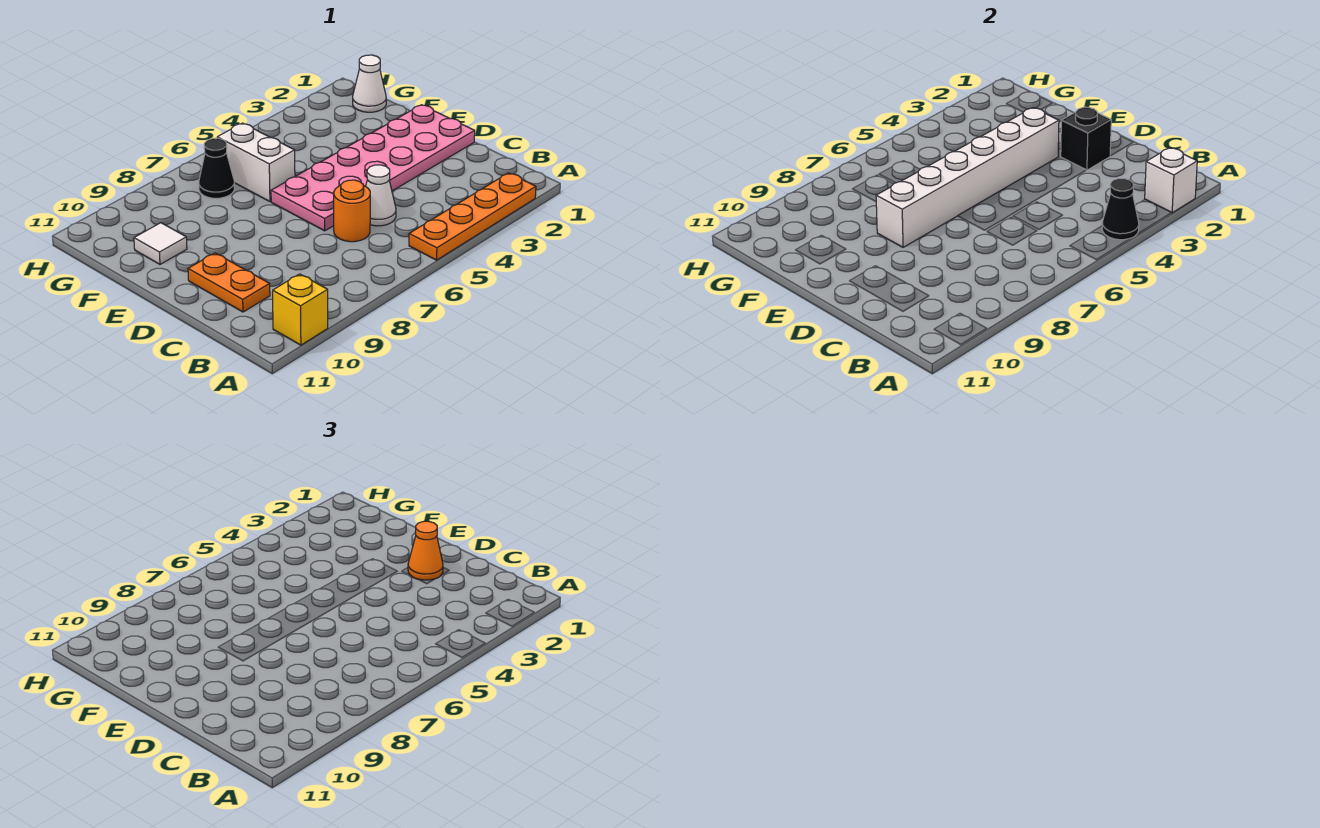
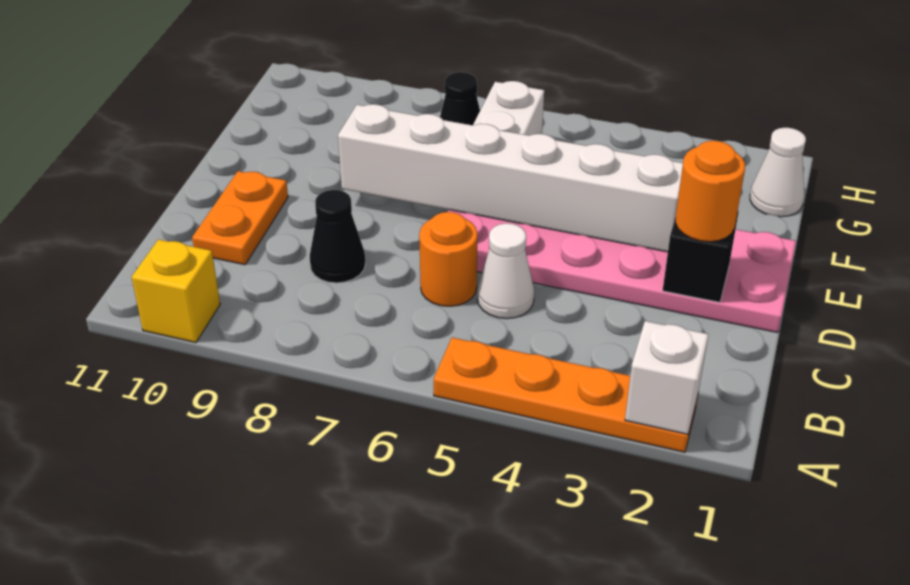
black cone A4 level 2 -> black cone C8 level 1
orange cone D2 level 3 -> orange round brick D2 level 3
white tile F10 level 1 -> none

